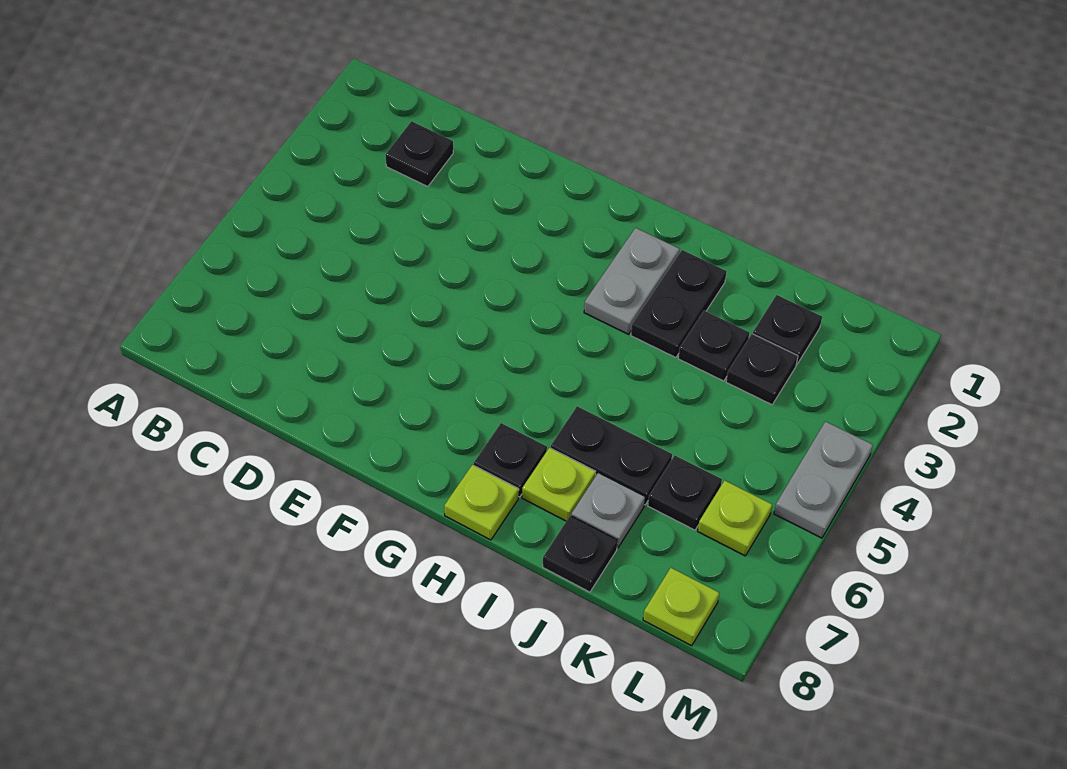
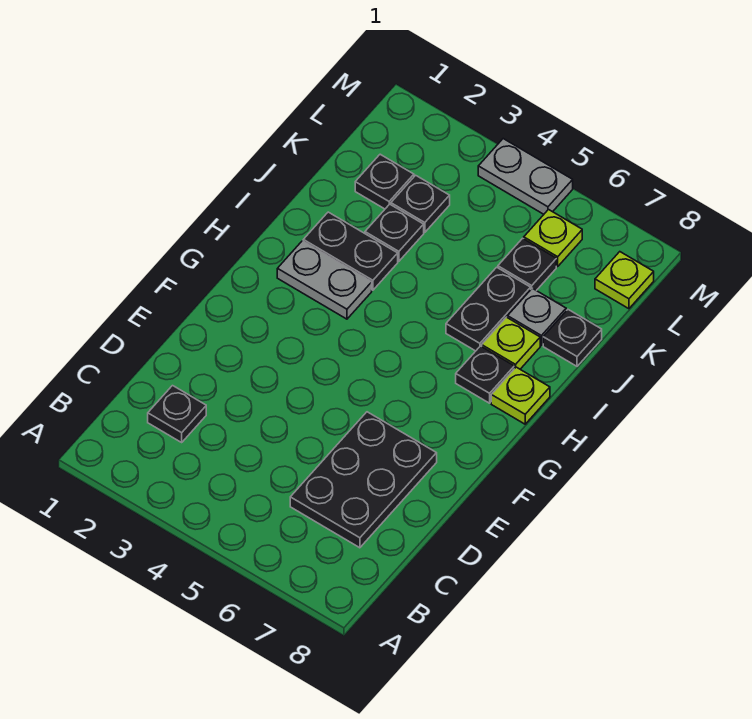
none -> black plate C6:E7 level 1

